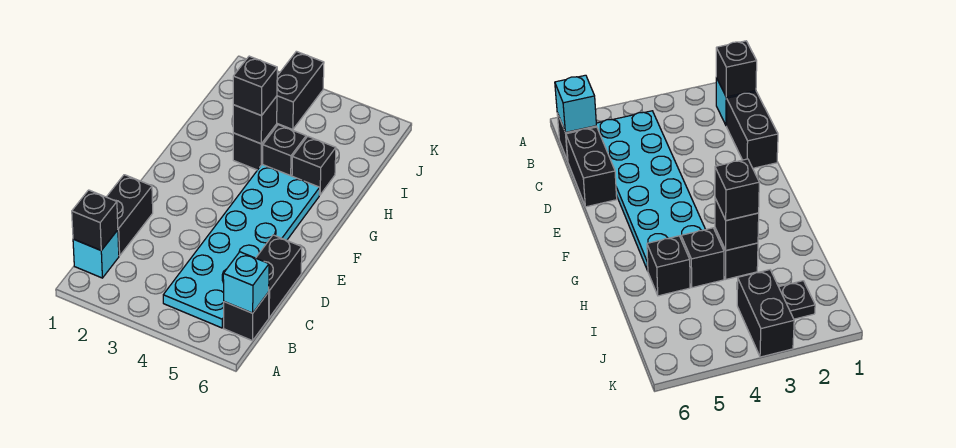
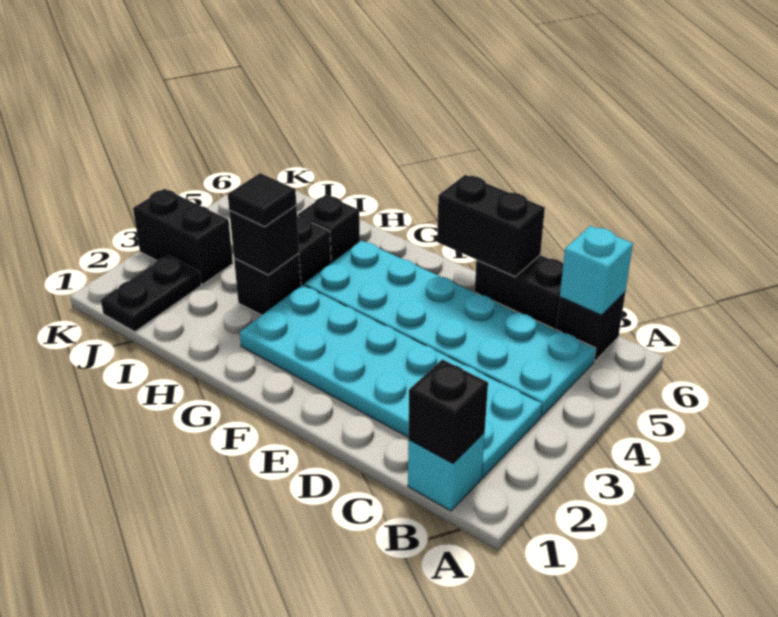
none -> cyan plate B2:G3 level 1
black brick C1:D1 level 1 -> black brick D6:E6 level 2
black brick H3 level 3 -> black tile H3 level 3
black plate J2 level 1 -> black plate J1:J2 level 1

